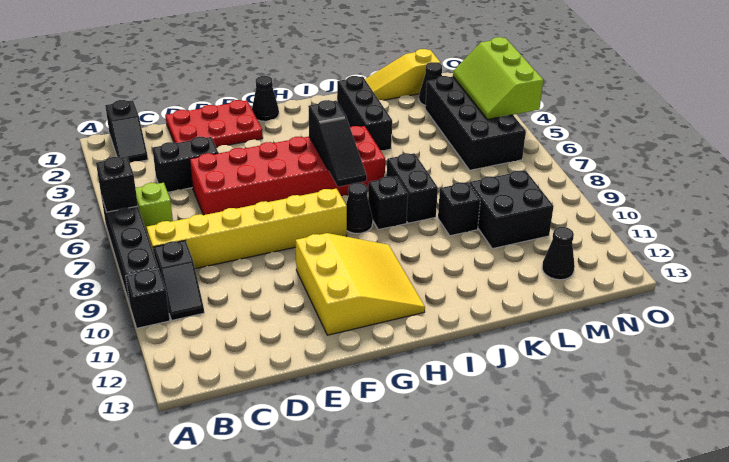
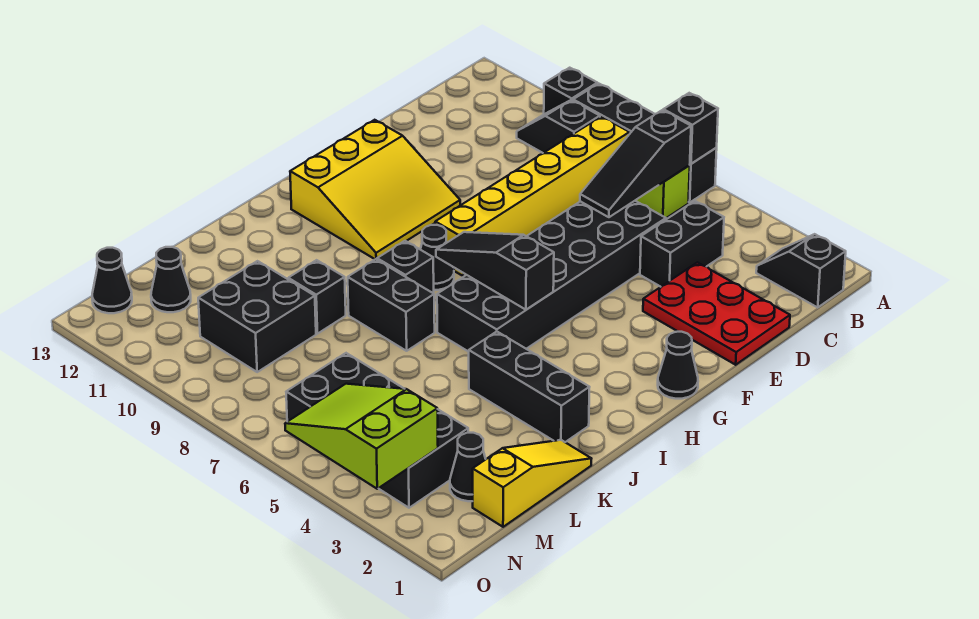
none -> black slope B6:D6 level 2 top B
red plate D1:F2 level 1 -> red plate D1:E3 level 1
red brick D5:I6 level 1 -> black brick D5:I6 level 1
yellow slope F10:H12 level 1 top F -> yellow slope F10:H12 level 1 top 12
lime slope N3:O5 level 2 top O -> lime slope N3:O5 level 2 top 3
none -> black cone N13 level 1

